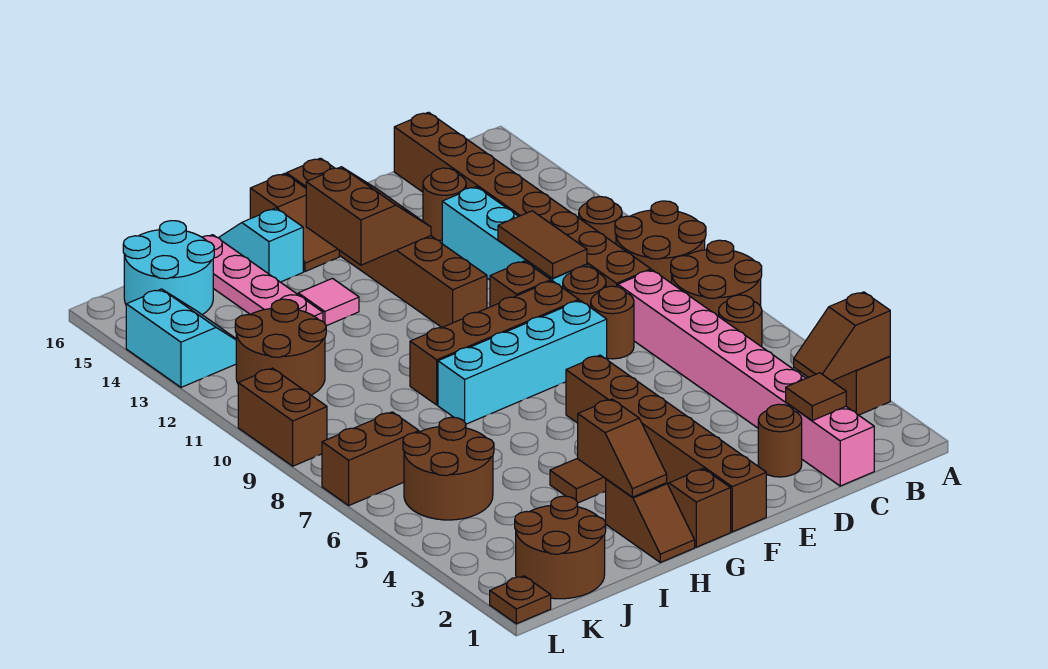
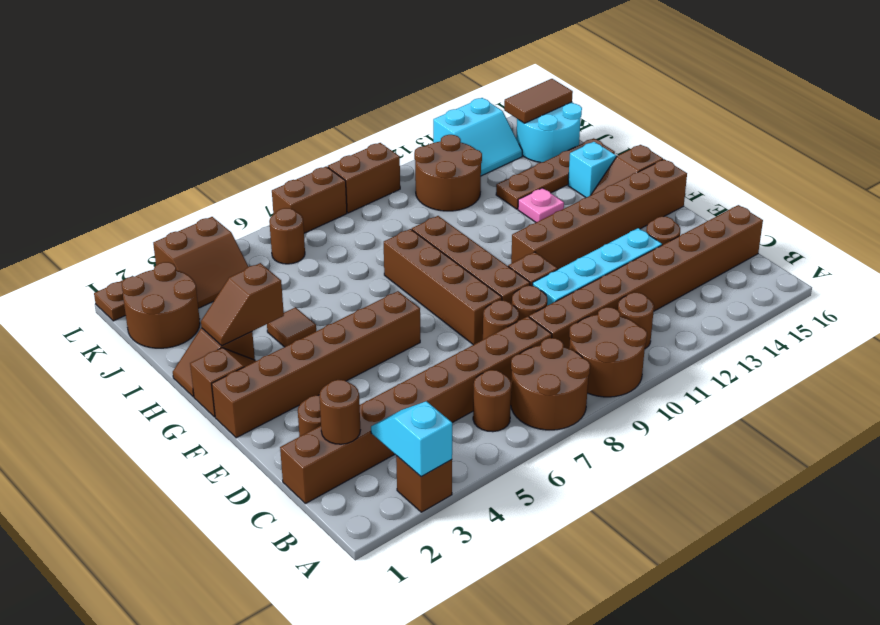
brown slope A3:B3 level 2 top A -> cyan slope A3:B3 level 2 top A
pink brick C1:C8 level 1 -> brown brick C1:C8 level 1
brown tile C2 level 2 -> brown round brick C2 level 2
brown tile D10:D11 level 2 -> brown tile K15:K16 level 2
cyan brick E8:H8 level 1 -> brown brick E8:H8 level 1
brown slope F13:G14 level 2 top G -> brown slope K3:L4 level 1 top L
pink tile H13 level 1 -> pink plate H13 level 1
pink plate I13:I16 level 1 -> brown plate I13:I16 level 1
brown round brick J5:K6 level 1 -> brown round brick K6 level 1
brown brick K7:L7 level 1 -> brown brick L7:L8 level 1

